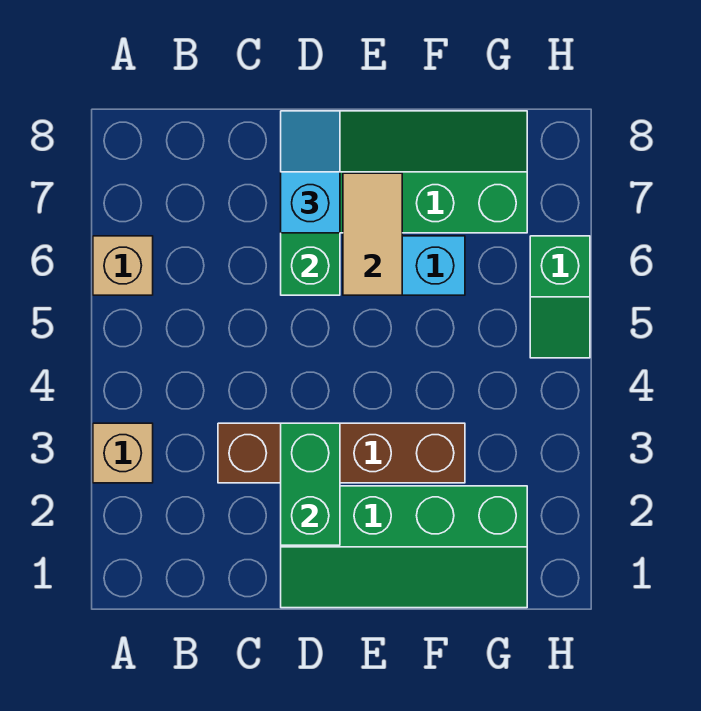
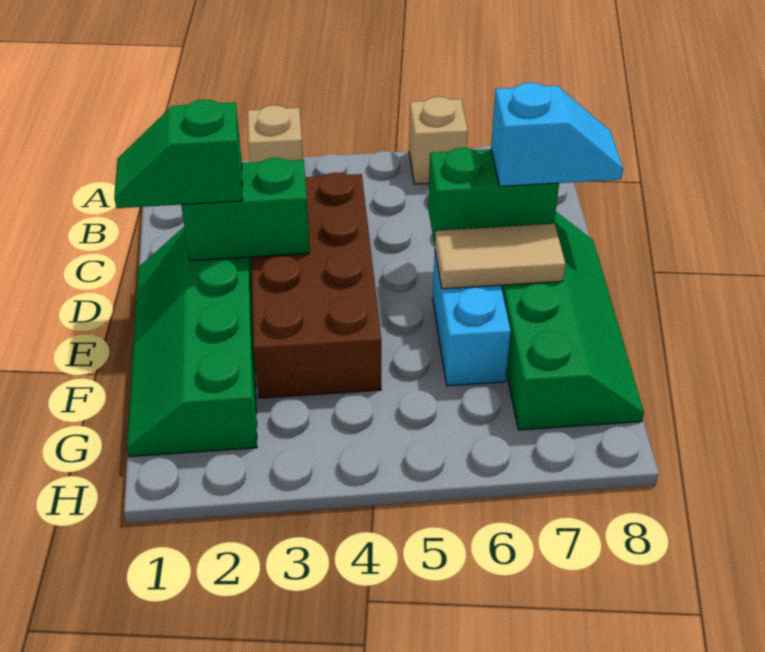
brown brick C3:F3 level 1 -> brown brick C3:F4 level 1
green slope H5:H6 level 1 top 6 -> green slope D1:D2 level 3 top 2

